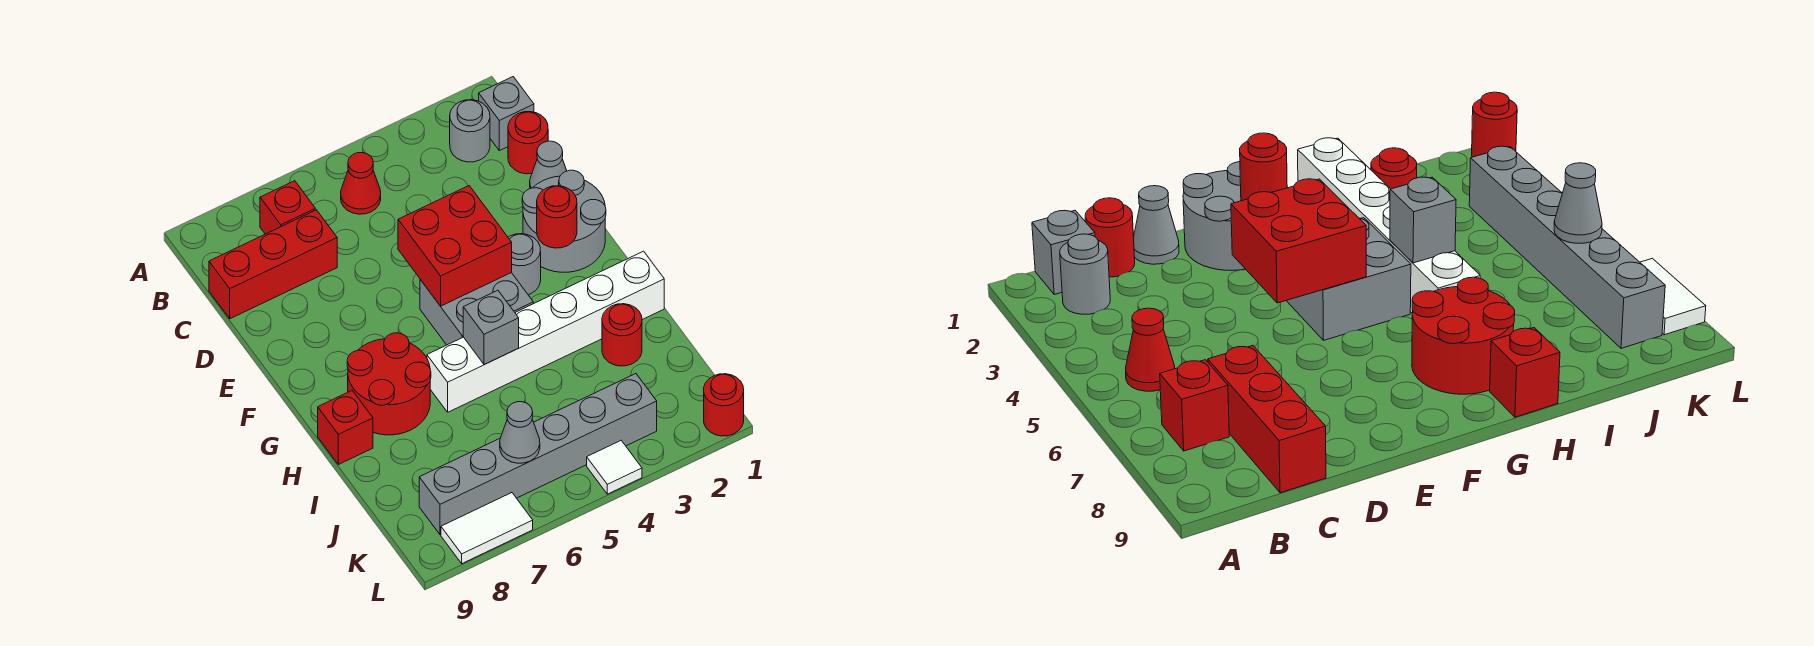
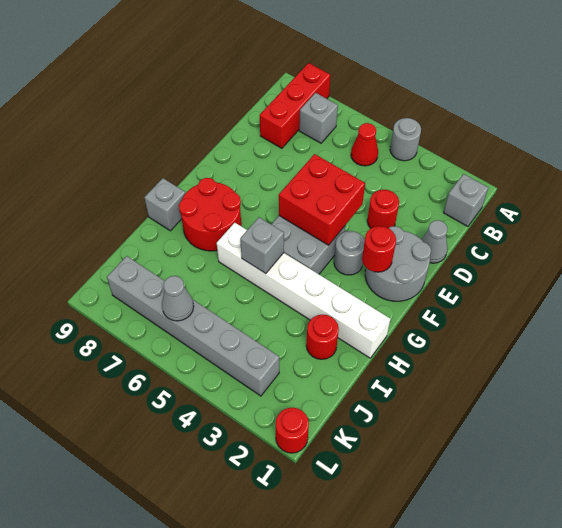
grey round brick B2 level 1 -> grey round brick A4 level 1
red brick B7 level 1 -> grey brick B7 level 1
red round brick C1 level 1 -> red round brick D3 level 1
red brick C7:C9 level 1 -> red brick A8:C8 level 1
red brick H9 level 1 -> grey brick H9 level 1
white tile L4 level 1 -> none
white tile L7:L8 level 1 -> none

